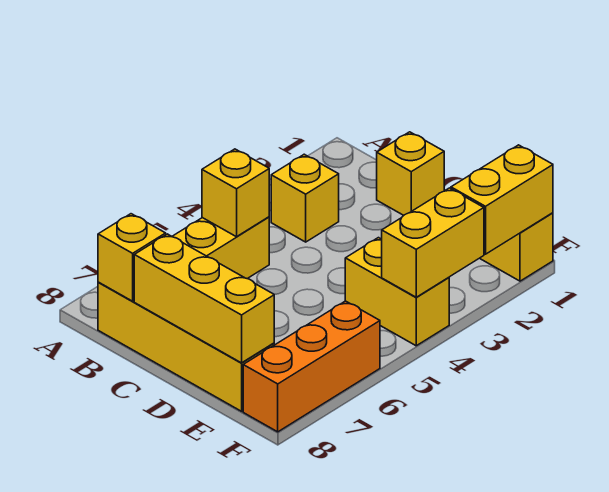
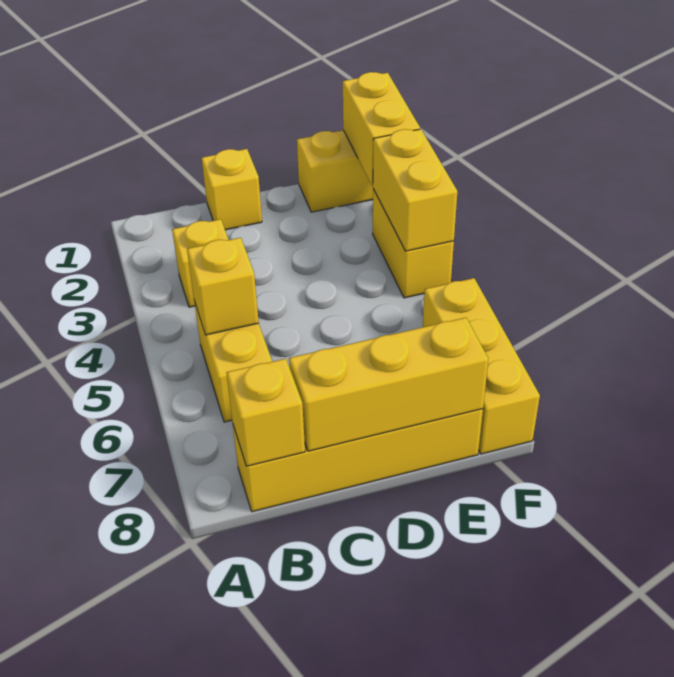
yellow brick E4:F4 level 1 -> yellow brick F3:F4 level 1
orange brick F6:F8 level 1 -> yellow brick F6:F8 level 1

